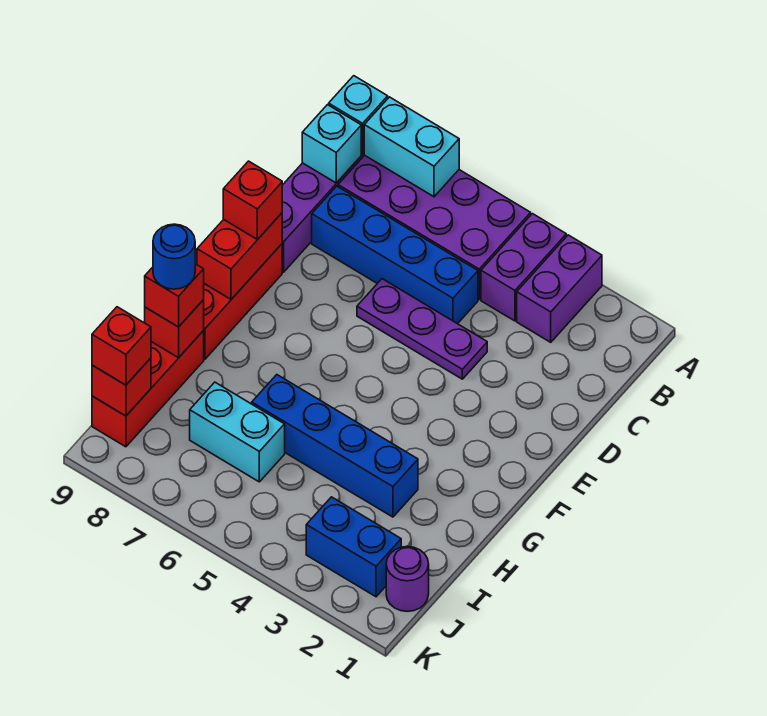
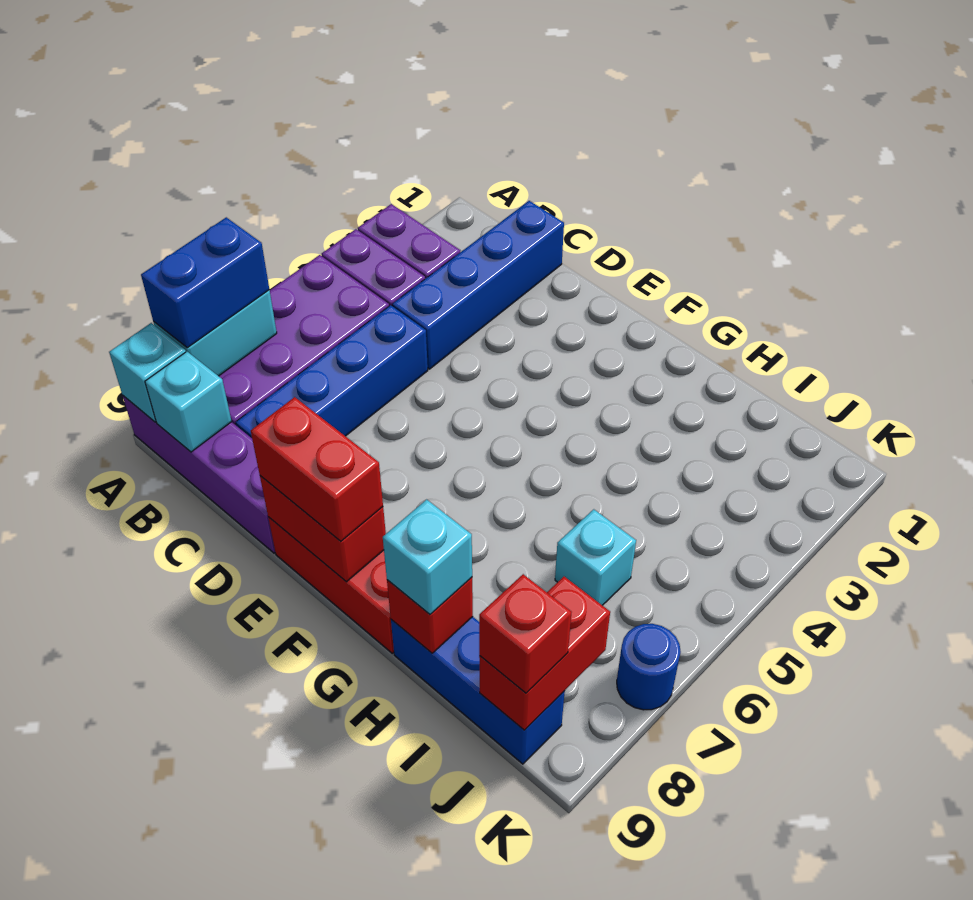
purple plate D4:D6 level 1 -> none
red brick E9 level 3 -> red brick E9:F9 level 3
blue brick H3:H6 level 1 -> blue brick C1:C4 level 1
red brick H9:J9 level 1 -> blue brick H9:J9 level 1
red brick H9 level 3 -> cyan brick H9 level 3
blue round brick H9 level 4 -> blue round brick K7 level 1
cyan brick I6:I7 level 1 -> cyan brick I6 level 1
purple round brick J1 level 1 -> none
blue brick J2:J3 level 1 -> blue brick A7:A8 level 3
red brick J9 level 2 -> red brick J8:J9 level 2

